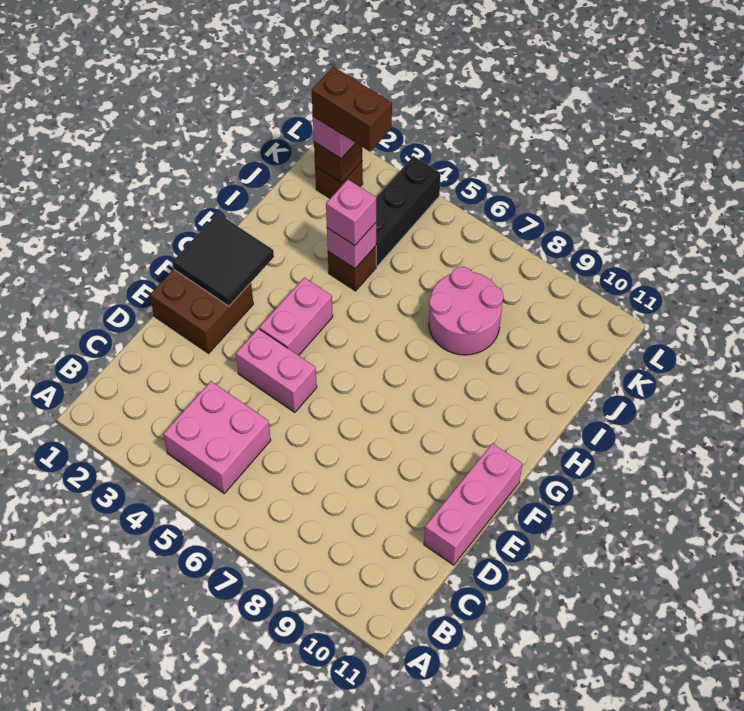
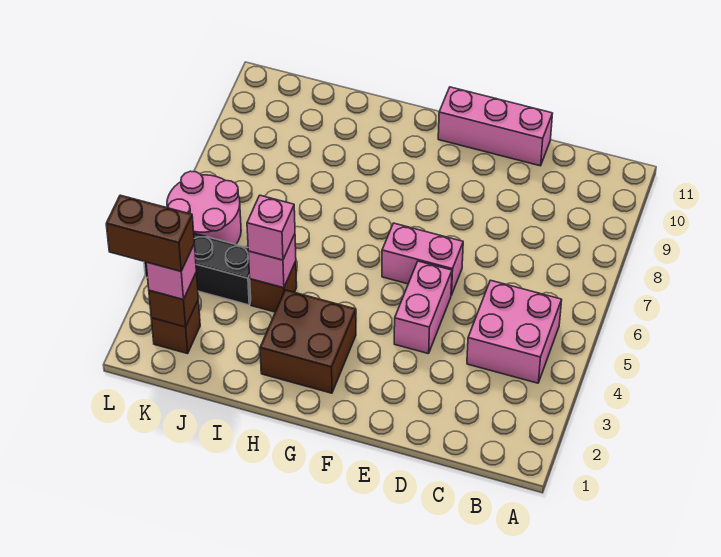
brown brick E1:F2 level 1 -> brown brick G2:H3 level 1
black tile F1:G2 level 2 -> none
pink brick F4:G4 level 1 -> pink brick E6:F6 level 1
pink round brick I7:J8 level 1 -> pink round brick K5:L6 level 1
brown brick K2:K3 level 4 -> brown brick K2:L2 level 4

